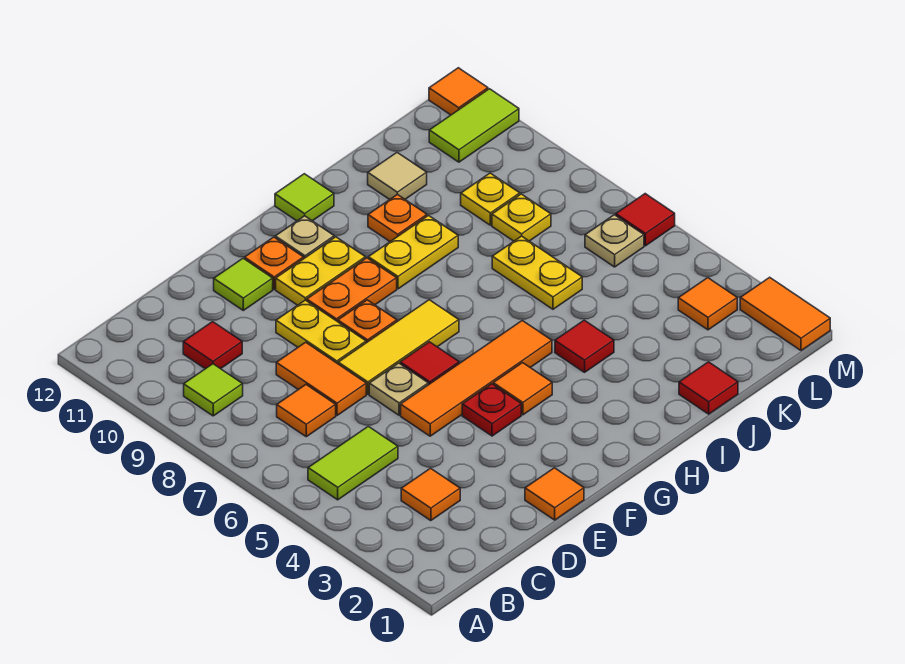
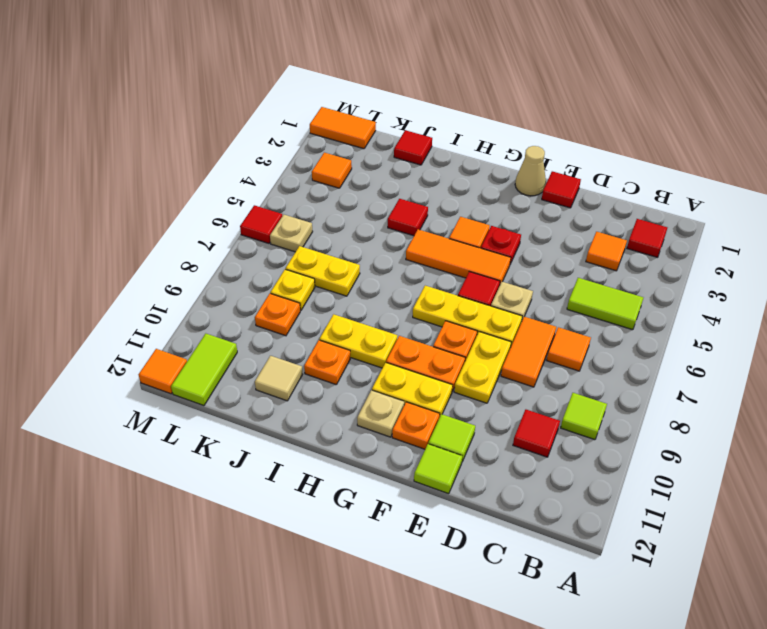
none -> red tile B2 level 1
orange tile E1 level 1 -> red tile E1 level 1
orange tile E5:H5 level 1 -> orange tile F5:H5 level 1
yellow tile E7:G7 level 1 -> yellow plate E7:G7 level 1
none -> tan cone F1 level 1
lime tile H12 level 1 -> lime tile E12 level 1
yellow plate J6:J7 level 1 -> yellow plate J7:K7 level 1
yellow plate K9 level 1 -> orange plate K9 level 1
lime tile L11:M11 level 1 -> lime tile L11:L12 level 1
orange tile M1:M2 level 1 -> orange tile L1:M1 level 1

